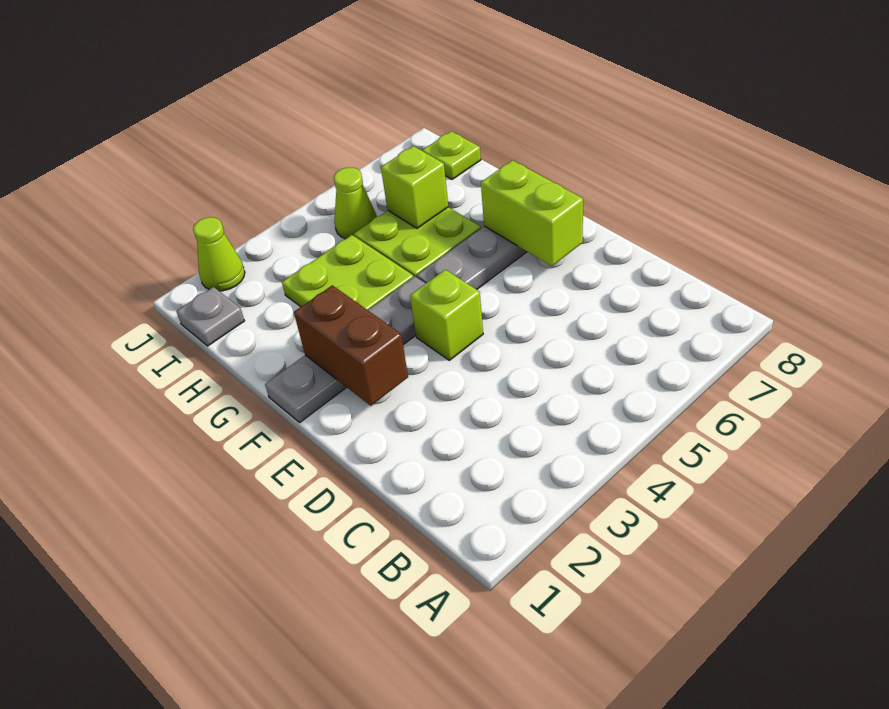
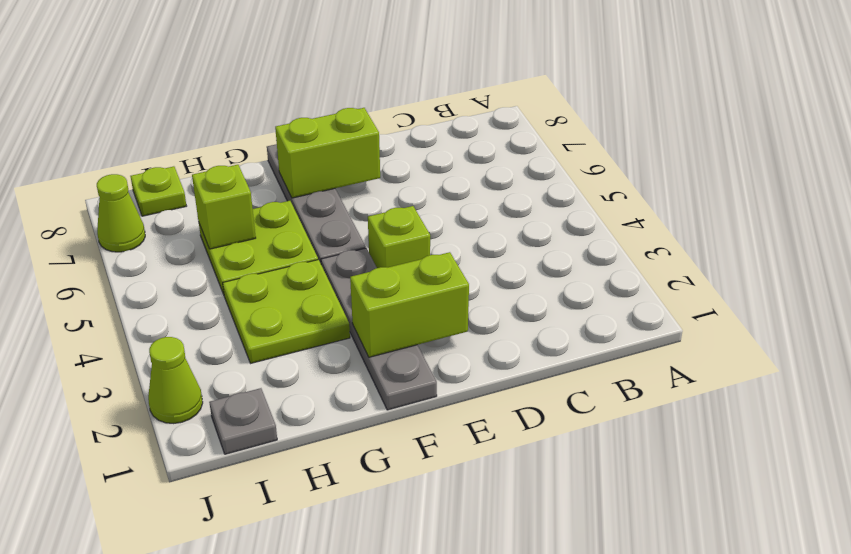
brown brick E2:F2 level 2 -> lime brick E2:F2 level 2
lime cone I5 level 1 -> lime cone J7 level 1

